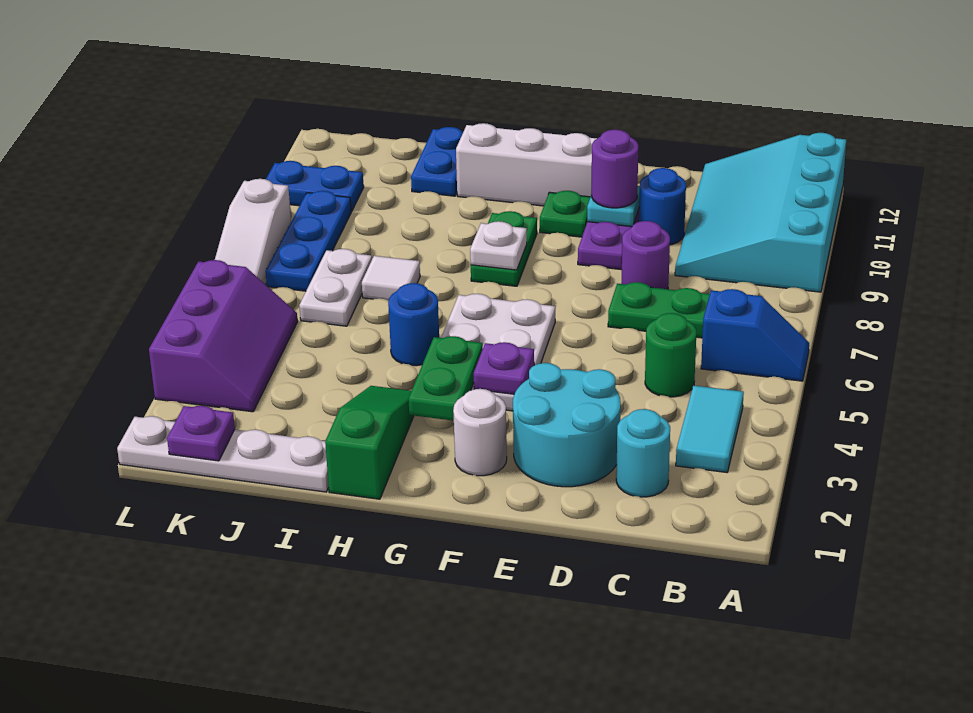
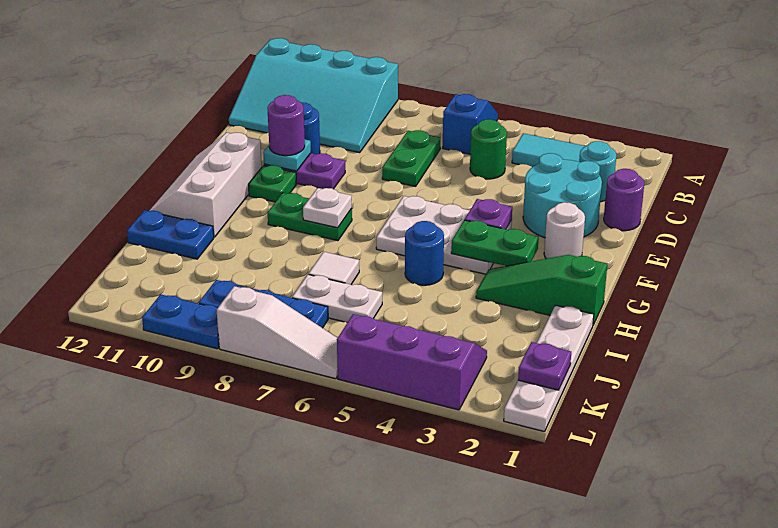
purple round brick D8 level 1 -> purple round brick D1 level 1
blue plate K10:L10 level 1 -> blue plate L9:L10 level 1

